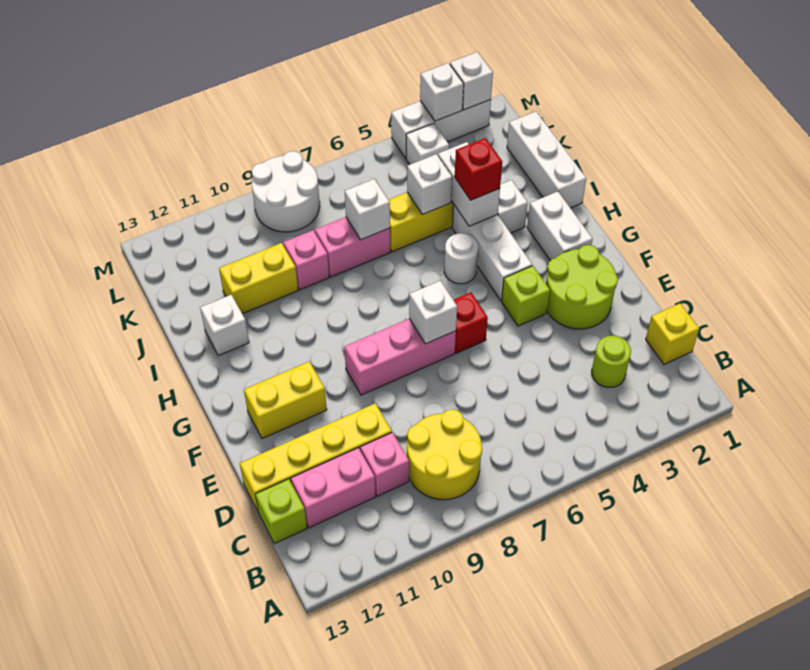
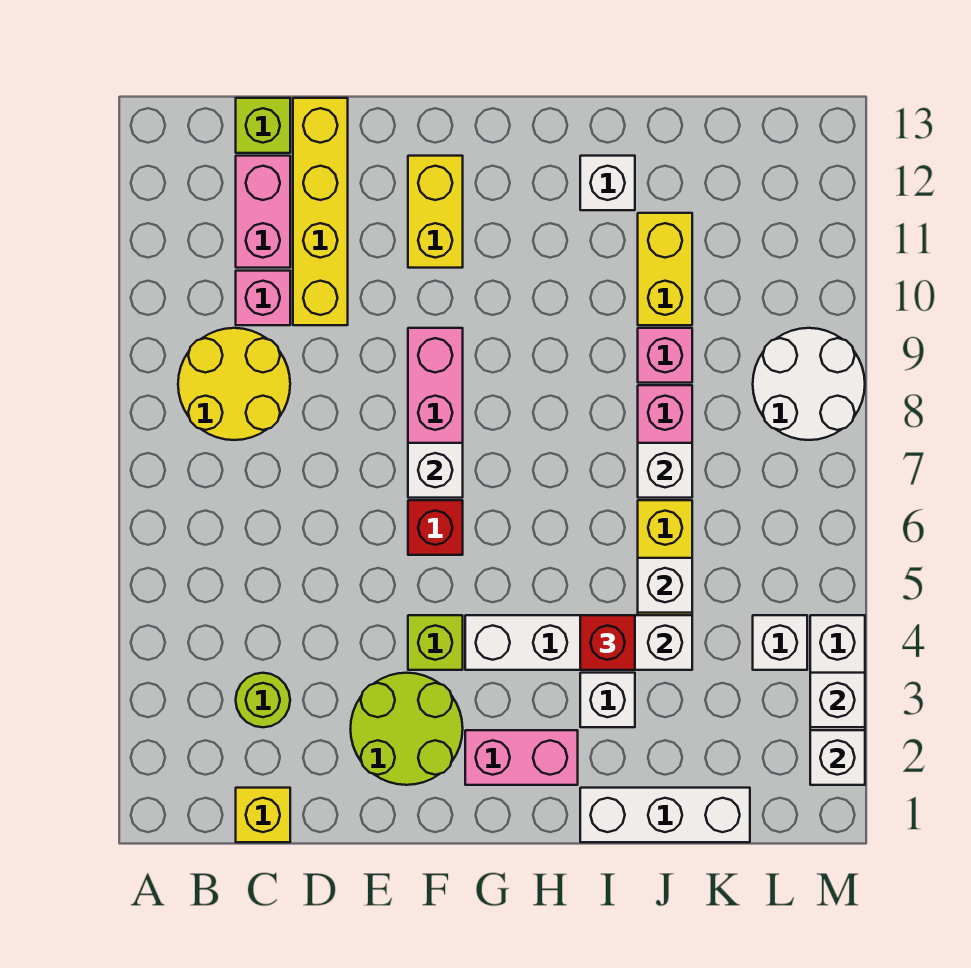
white brick G2:H2 level 1 -> pink brick G2:H2 level 1
white round brick H5 level 1 -> none

